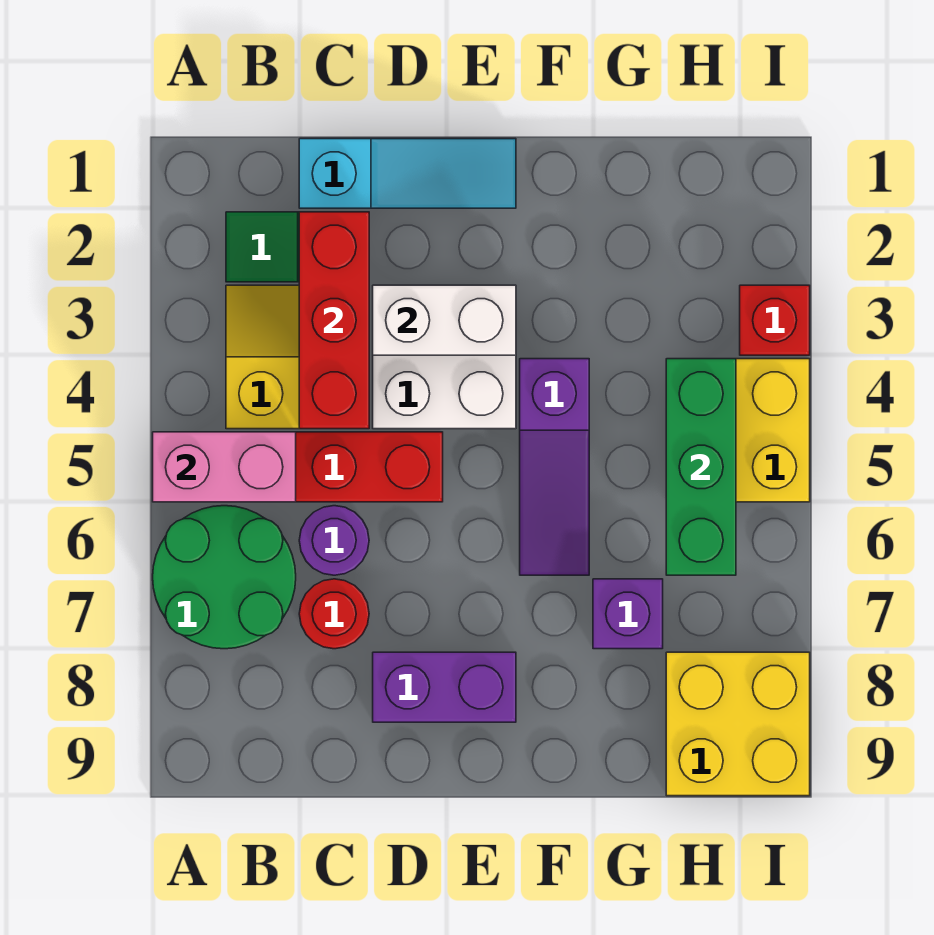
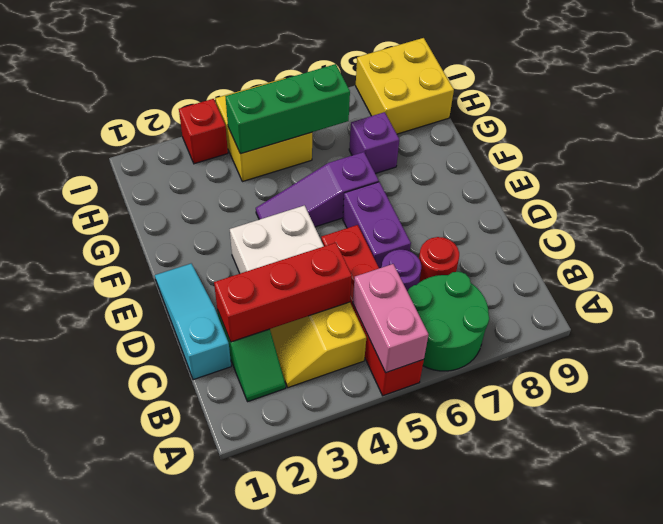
white brick D3:E3 level 2 -> none
purple brick D8:E8 level 1 -> purple brick D6:E6 level 1
purple slope F4:F6 level 1 top 4 -> purple slope F4:F6 level 1 top 6

